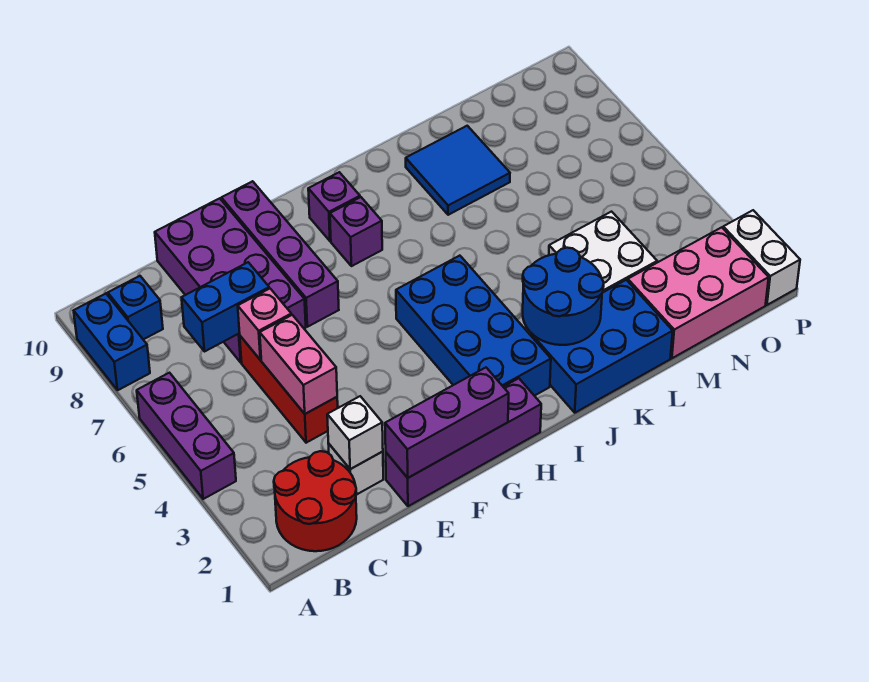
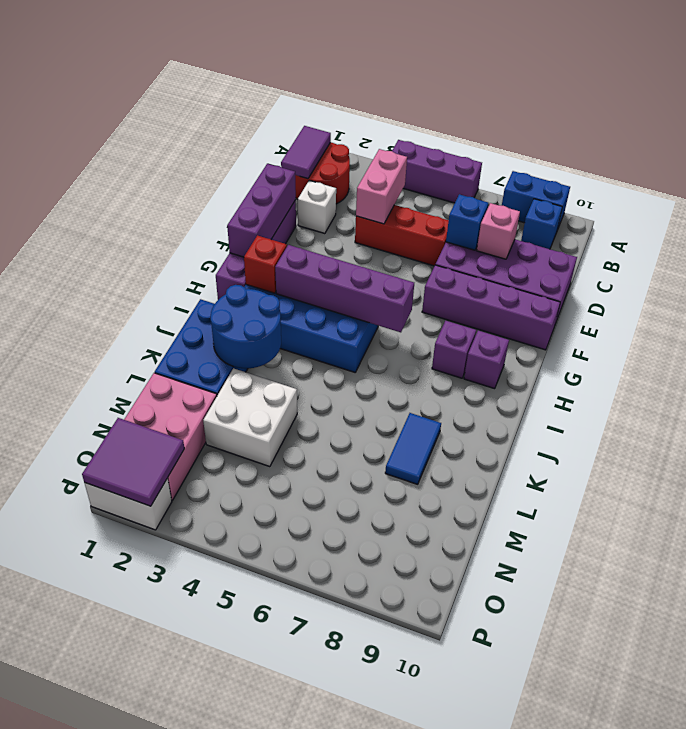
none -> purple tile B1:C1 level 2
blue brick C7:D7 level 2 -> blue brick D7 level 2
white brick D2 level 2 -> none
pink brick D4:D5 level 2 -> pink brick C4:D4 level 2
pink brick D6 level 2 -> pink brick D8 level 2
none -> red brick H2 level 2
none -> purple brick H3:H6 level 2
blue tile K8:L9 level 1 -> blue tile K8:L8 level 1
none -> purple tile O1:P2 level 2

